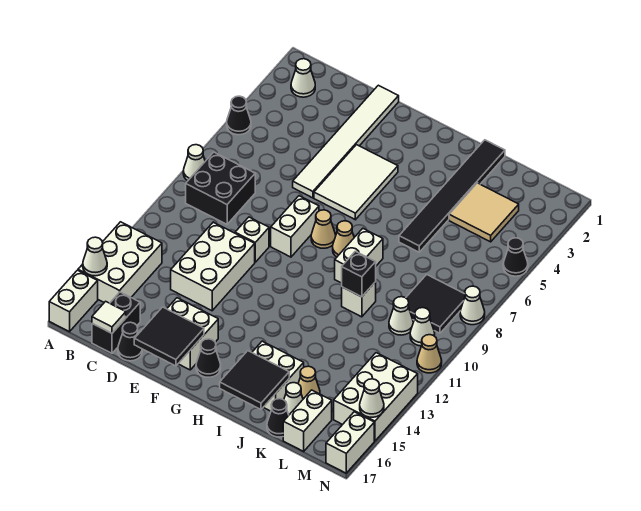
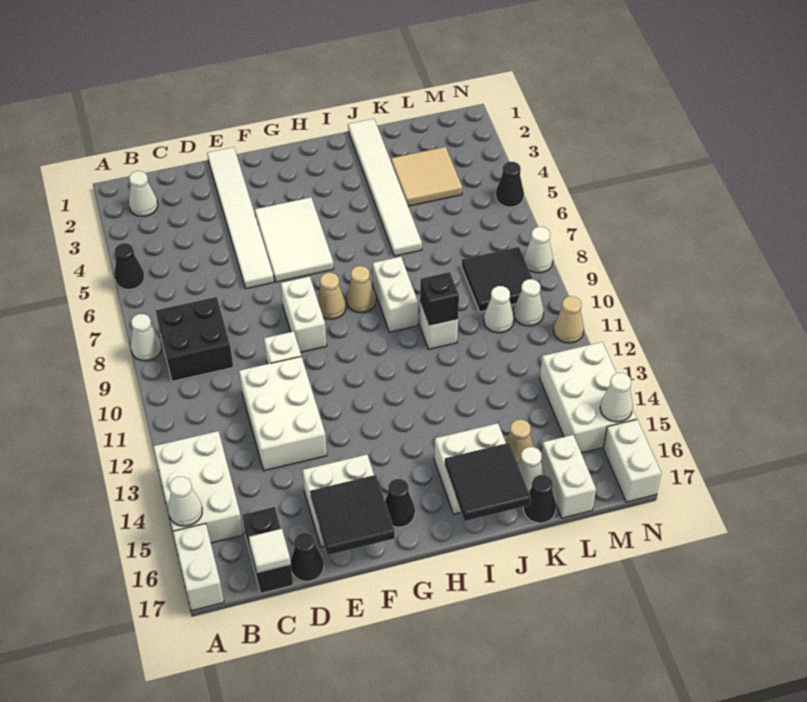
black tile J1:J6 level 1 -> white tile J1:J6 level 1

